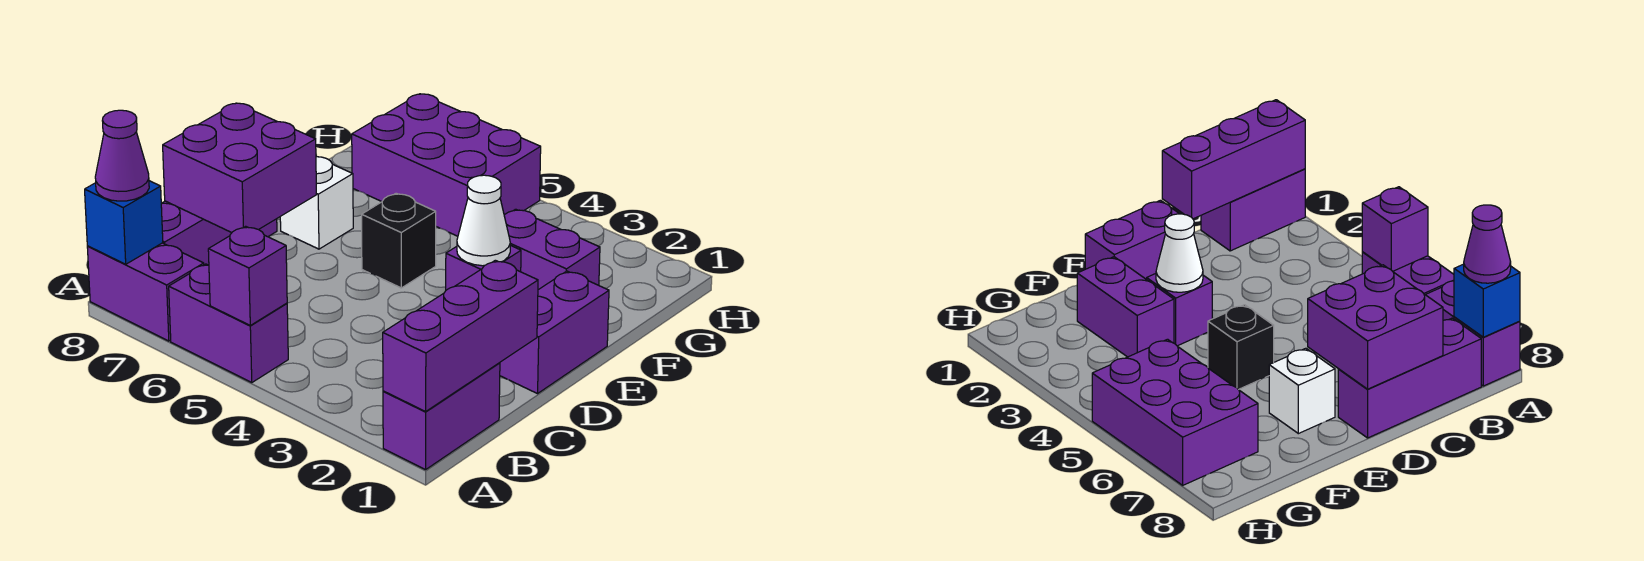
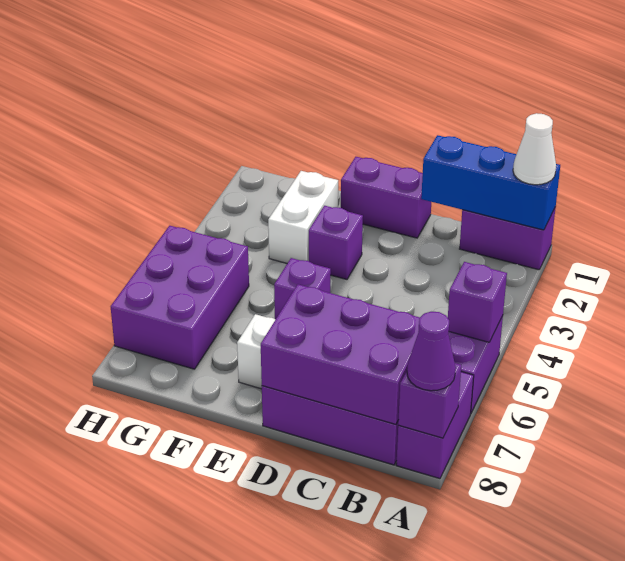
purple brick A1:C1 level 2 -> blue brick A1:C1 level 2
blue brick A8 level 2 -> purple brick A8 level 2
purple brick C7:D8 level 2 -> purple brick B7:D8 level 2
white cone E3 level 2 -> white cone A1 level 3
black brick E5 level 1 -> purple brick E5 level 1
purple brick F2:F3 level 1 -> white brick F2:F3 level 1

